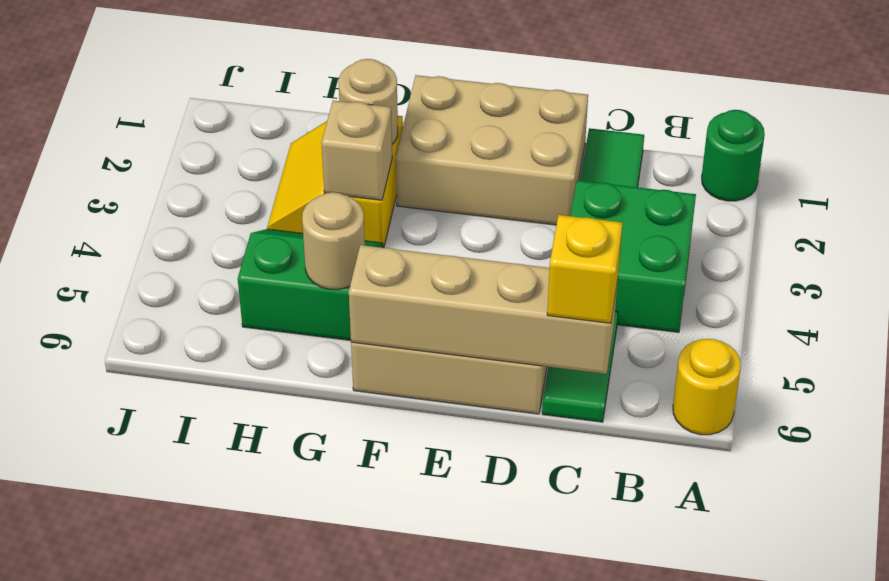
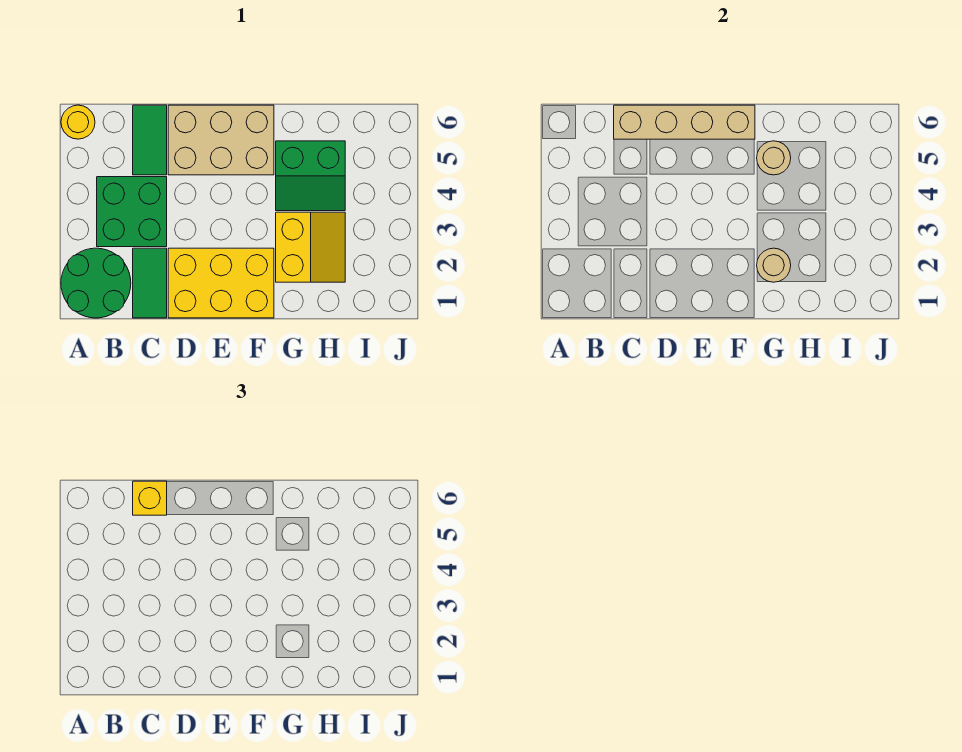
green round brick A1 level 1 -> green round brick A1:B2 level 1
tan brick D1:F2 level 1 -> yellow brick D1:F2 level 1
tan brick G3 level 2 -> none

